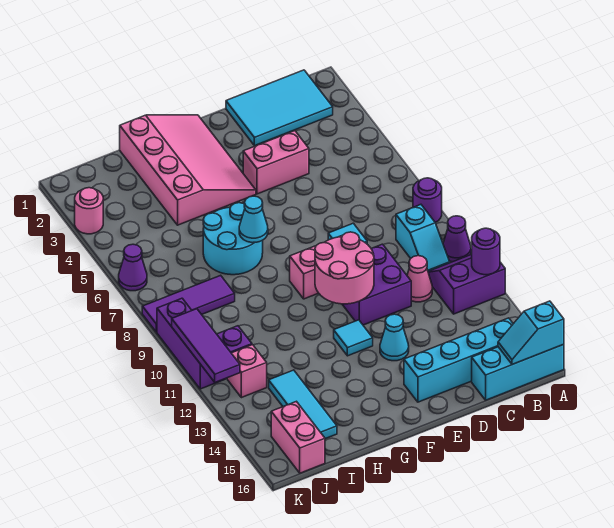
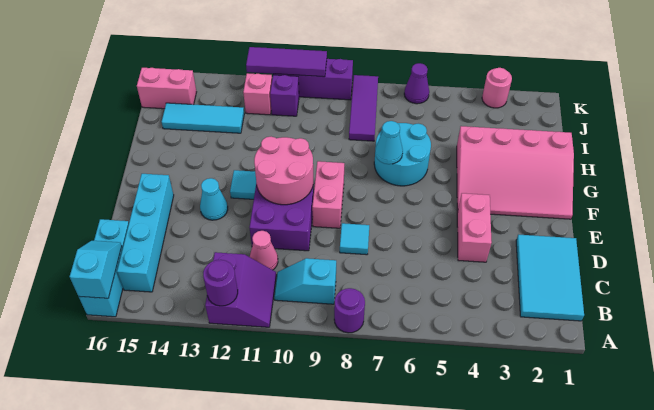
purple cone A10 level 1 -> none

